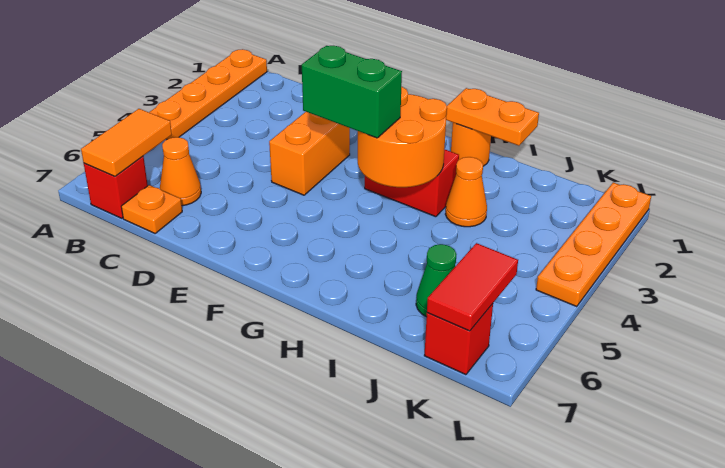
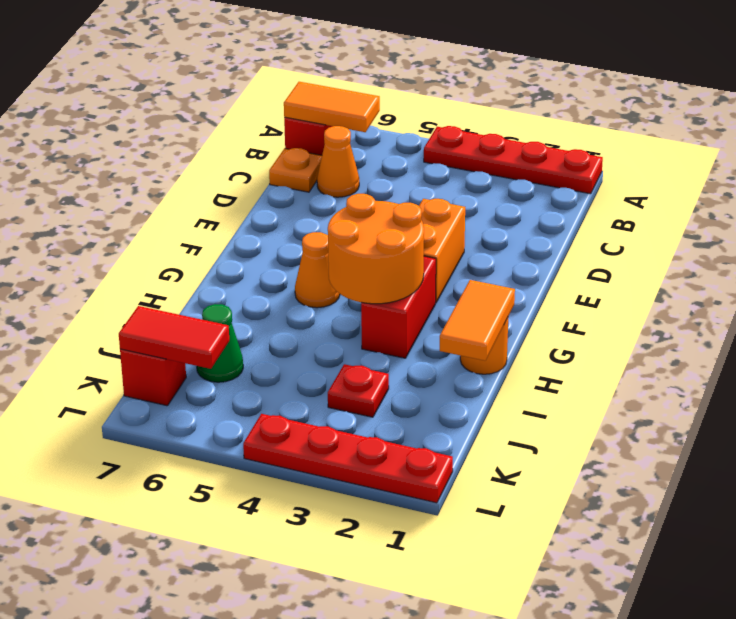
orange plate A1:A4 level 1 -> red plate A1:A4 level 1
orange brick E3:E4 level 1 -> orange brick E3:F3 level 1
green brick F4:G4 level 3 -> none
orange plate H1:I1 level 2 -> orange tile H1:I1 level 2
orange cone I3 level 1 -> orange cone G5 level 1
none -> red plate J3 level 1
orange plate L1:L4 level 1 -> red plate L1:L4 level 1

